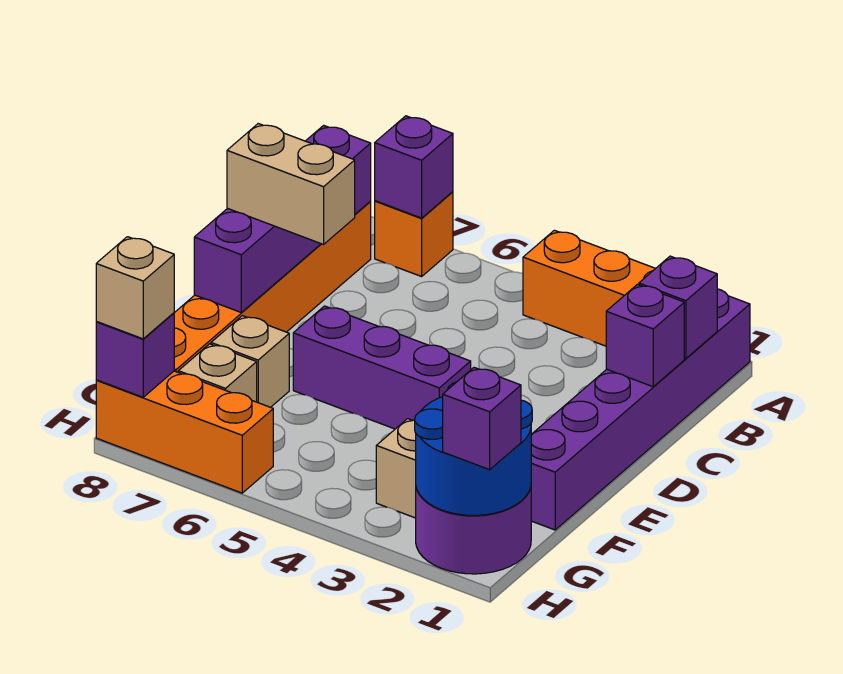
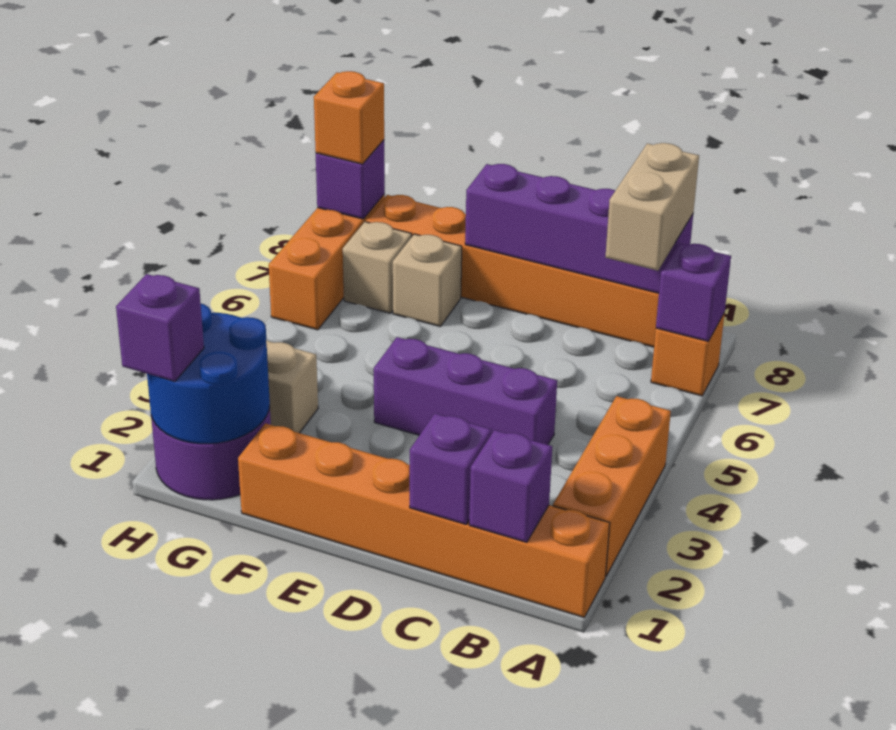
purple brick A1:F1 level 1 -> orange brick A1:F1 level 1
tan brick D7:D8 level 3 -> tan brick B7:B8 level 3
purple brick E4:E6 level 1 -> purple brick C4:E4 level 1
tan brick H8 level 3 -> orange brick H8 level 3

